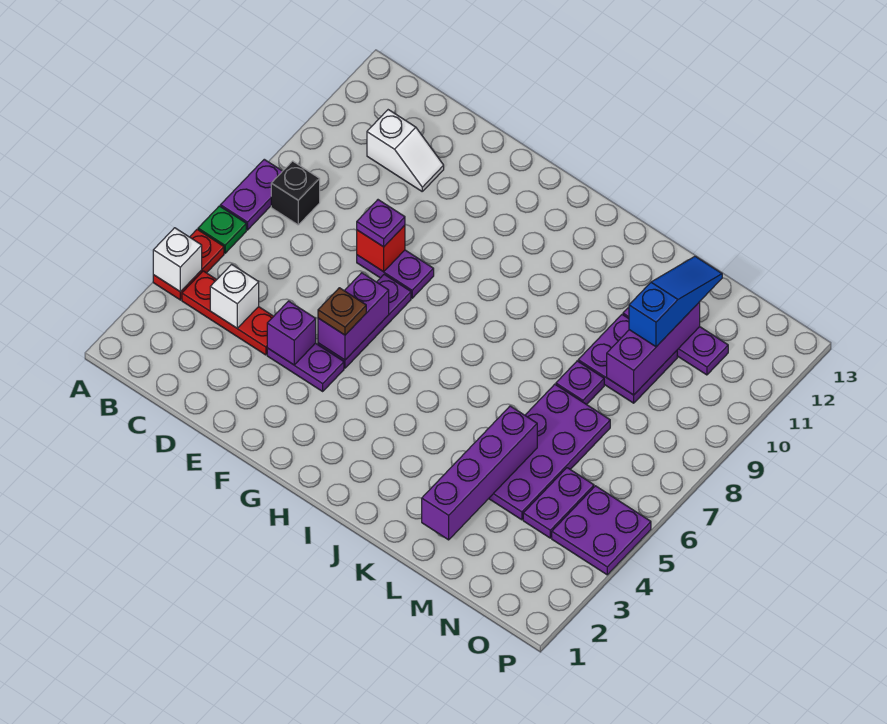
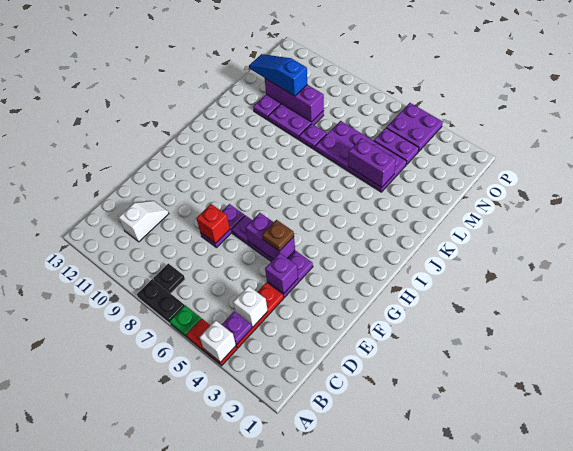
purple plate A7:A8 level 1 -> black plate A7:A8 level 1
black brick B8 level 1 -> black plate B8 level 1
purple plate E8 level 3 -> purple plate B4 level 2
purple brick L2:L5 level 2 -> purple brick L4:L5 level 2

